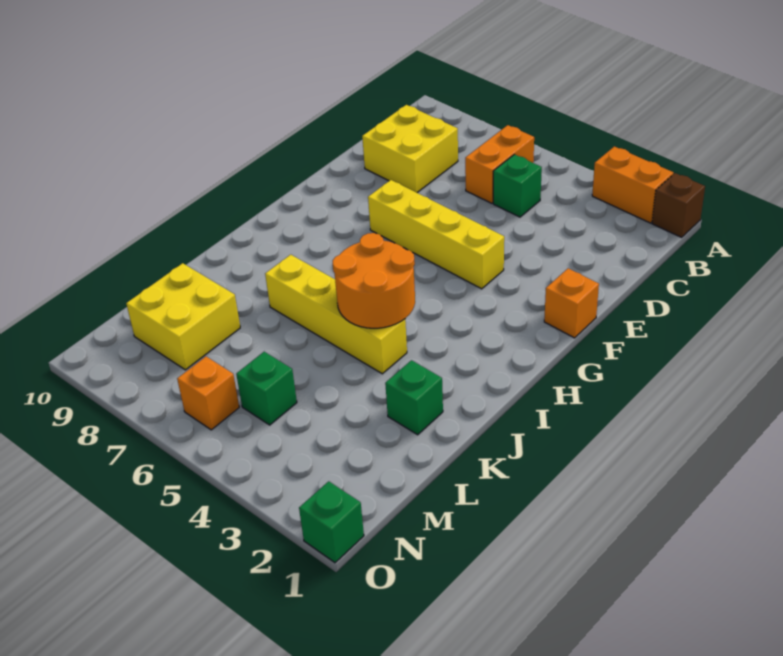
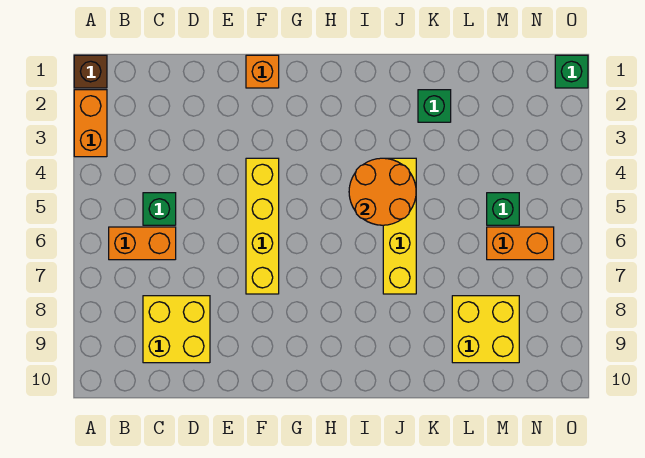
orange brick N6 level 1 -> orange brick M6:N6 level 1

